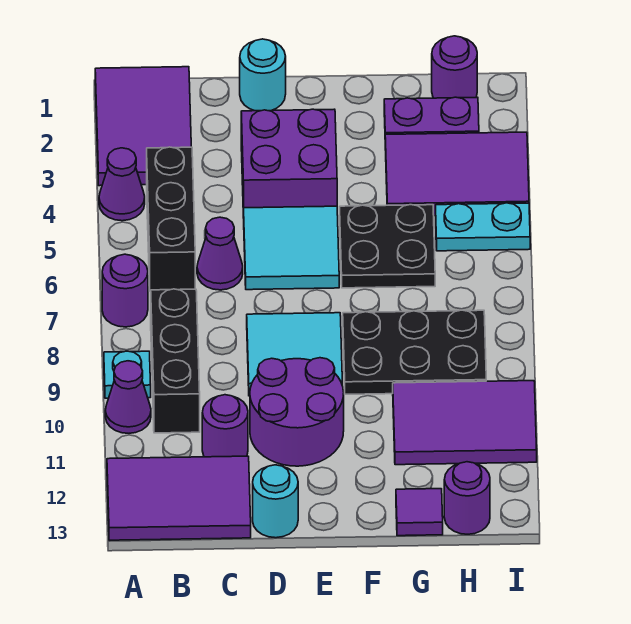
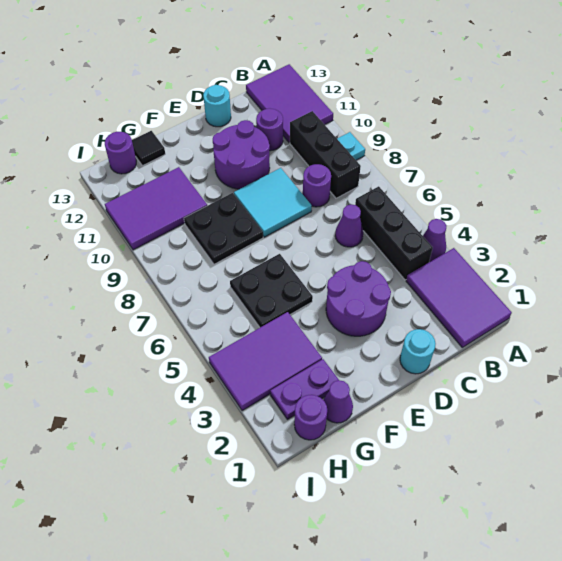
purple round brick A7 level 1 -> purple round brick C8 level 1
purple cone A10 level 1 -> purple cone G1 level 1
purple tile A12:C13 level 1 -> purple tile A11:B13 level 1
purple brick D3:E4 level 1 -> purple round brick D3:E4 level 1
cyan tile D5:E6 level 1 -> none
black plate F8:H9 level 1 -> black plate F8:G9 level 1
purple tile G13 level 1 -> black tile G13 level 1
cyan plate H5:I5 level 1 -> none

